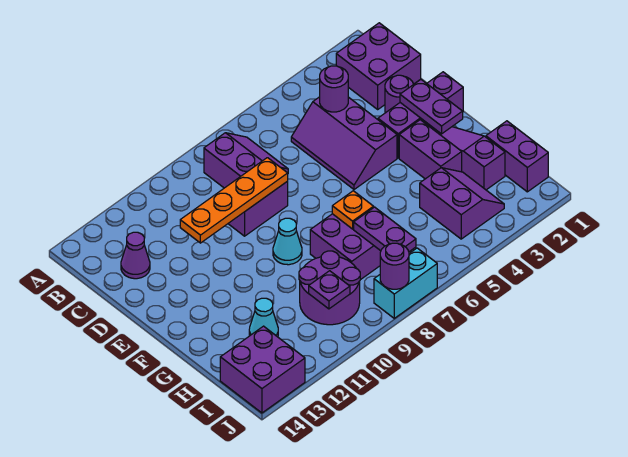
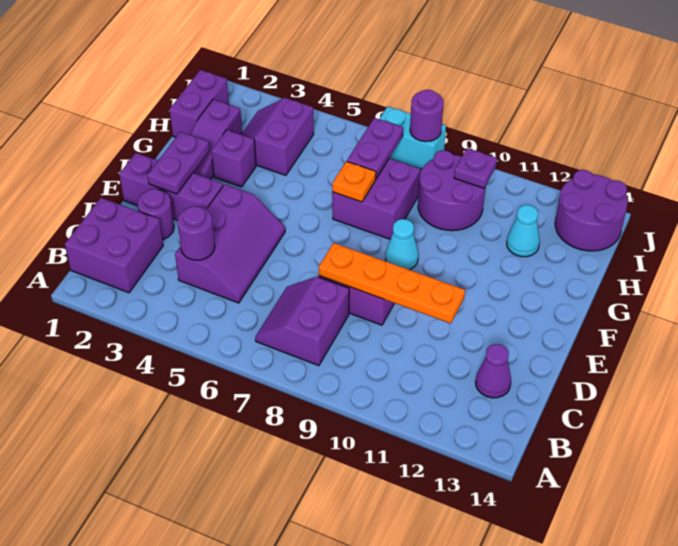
purple brick F3:G3 level 1 -> purple brick G3 level 1
purple brick I13:J14 level 1 -> purple round brick I13:J14 level 1

